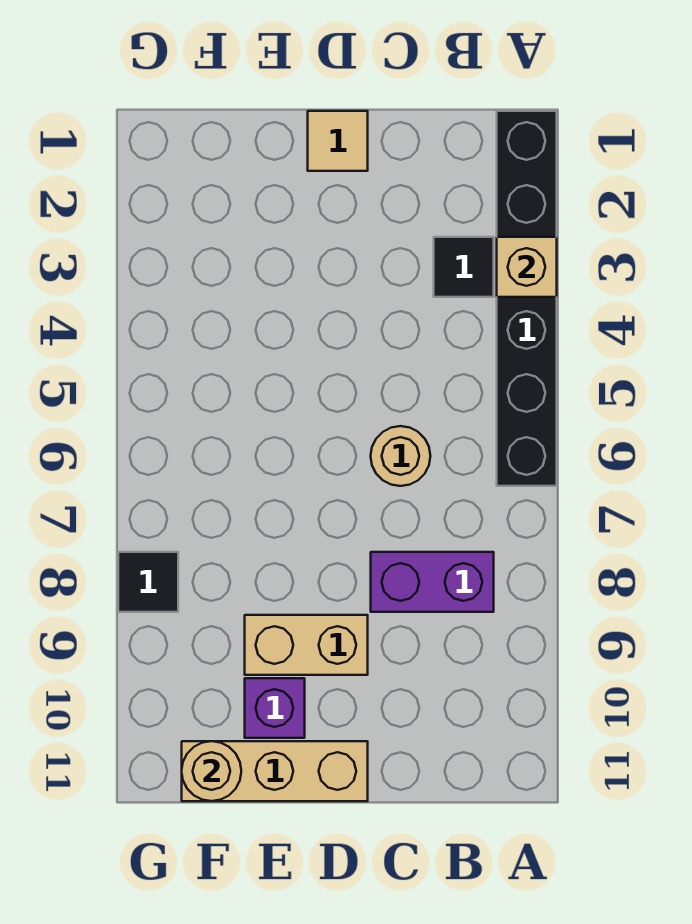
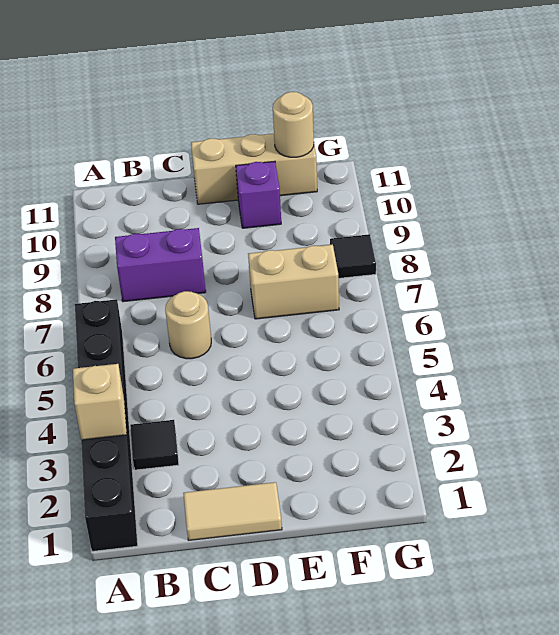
tan tile D1 level 1 -> tan tile C1:D1 level 1
tan brick D9:E9 level 1 -> tan brick E7:F7 level 1

